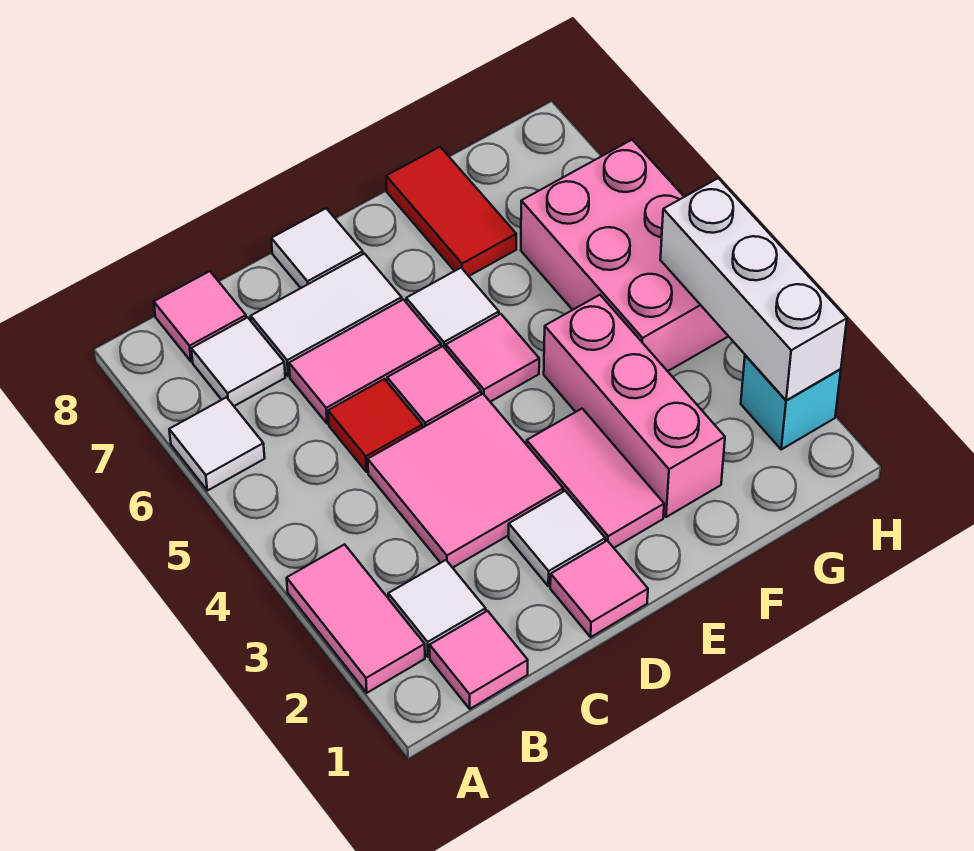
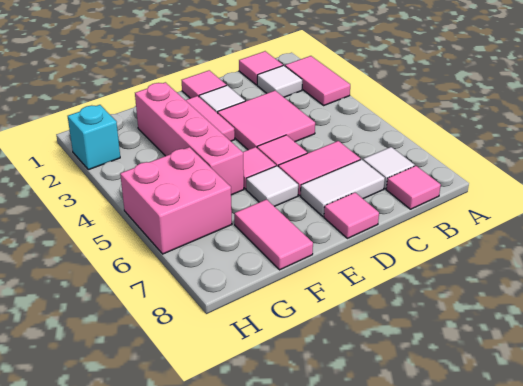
white tile A6 level 1 -> none
red tile C5 level 1 -> none
white tile D8 level 1 -> pink tile D8 level 1
pink brick F2:F4 level 1 -> pink brick F2:F5 level 1
red tile F7:F8 level 1 -> pink tile F7:F8 level 1
pink brick G4:H6 level 1 -> pink brick G5:H6 level 1
white brick H2:H4 level 2 -> none

